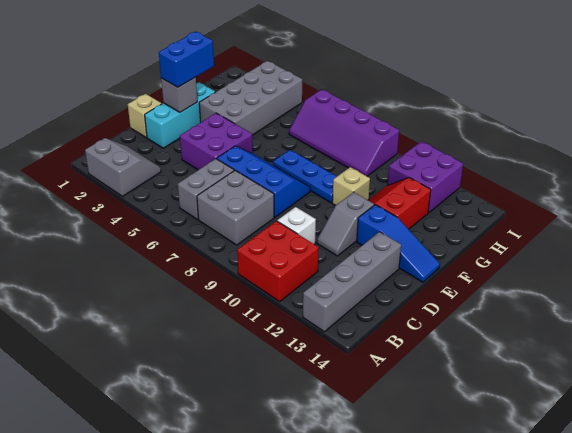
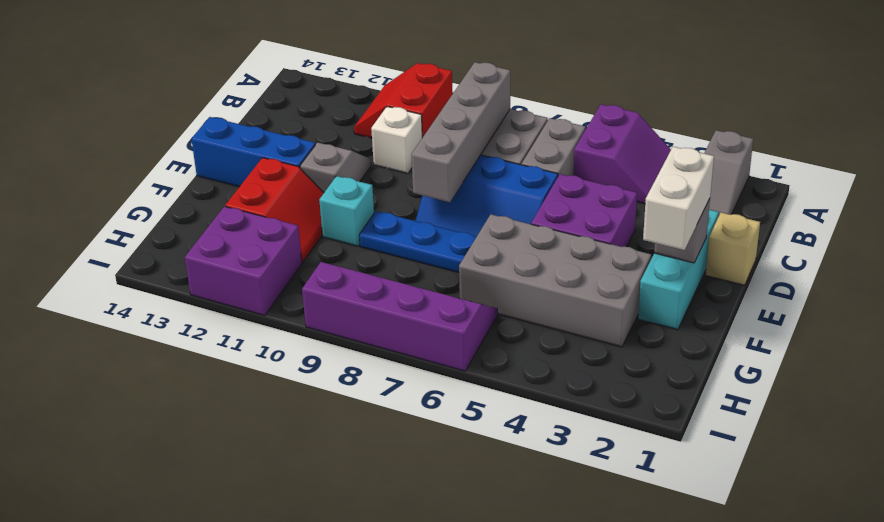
grey slope A2:B3 level 1 top A -> grey slope A2:B2 level 1 top A
none -> purple slope A4:B5 level 1 top 5
red brick A10:B11 level 1 -> red slope A10:B11 level 1 top 10
grey brick A13:D13 level 1 -> grey brick B8:E8 level 2
blue brick E2:F2 level 3 -> white brick E2:F2 level 3
blue slope E12:E14 level 1 top 12 -> blue brick E12:E14 level 1
grey brick F3:I4 level 1 -> grey brick F3:G6 level 1
tan brick F10 level 1 -> cyan brick F10 level 1

